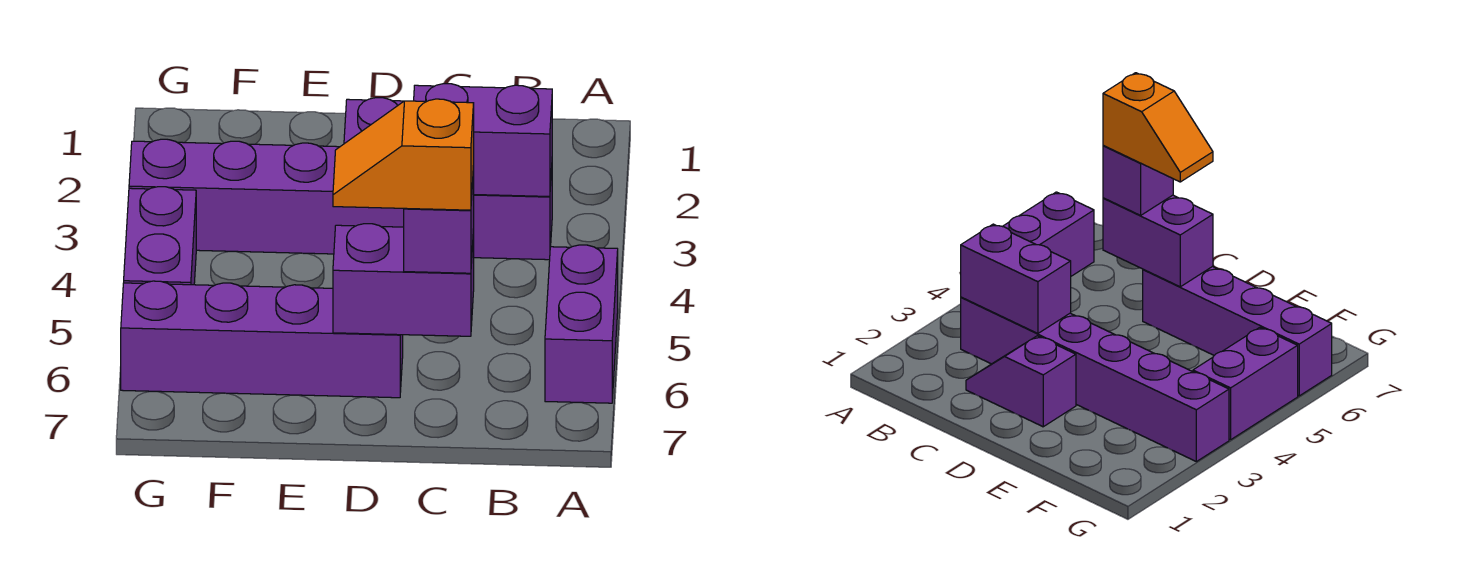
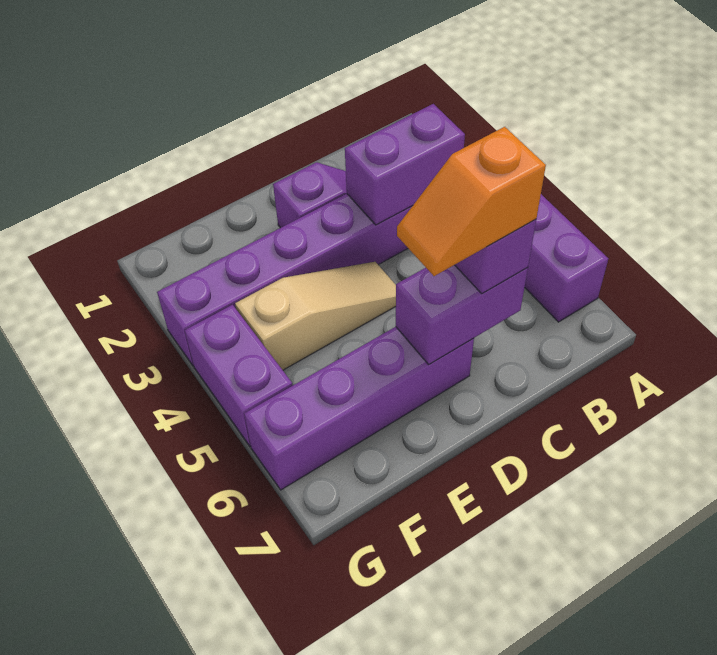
none -> tan slope D4:F4 level 1 top F

